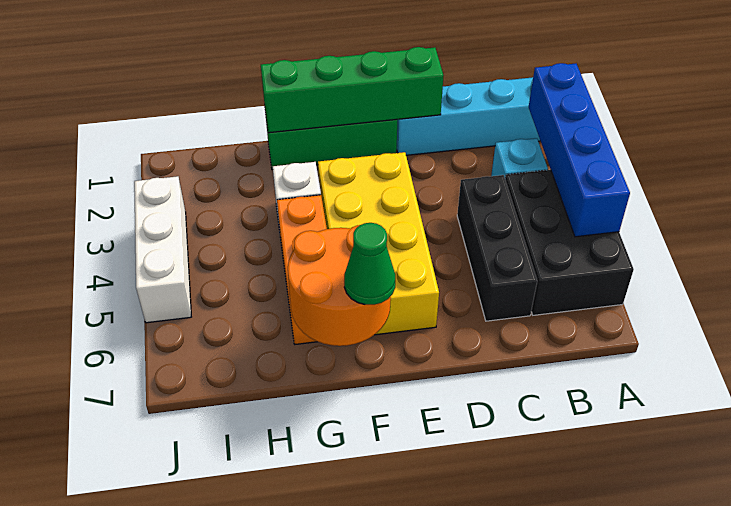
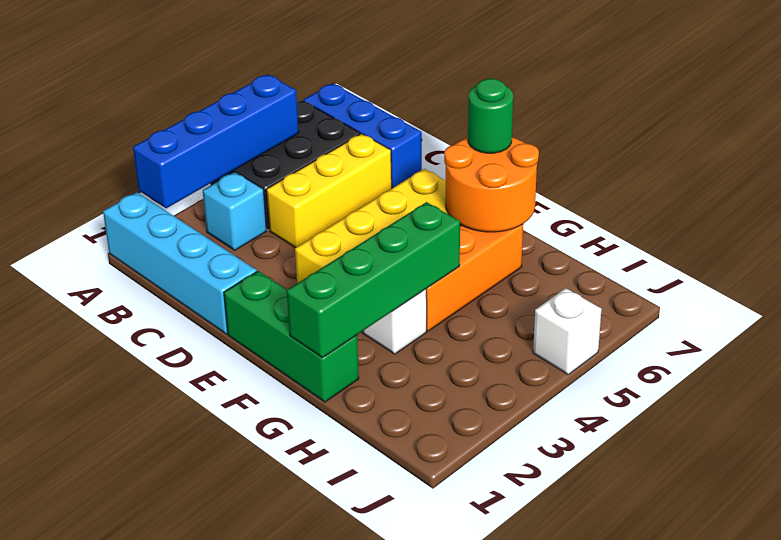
none -> blue brick A7:C7 level 1
black brick C4:C6 level 1 -> yellow brick C4:C6 level 1
green brick D1:G1 level 2 -> green brick G1:G4 level 2
green cone F7 level 3 -> green round brick F7 level 3
white brick J3:J5 level 1 -> white brick J5 level 1

